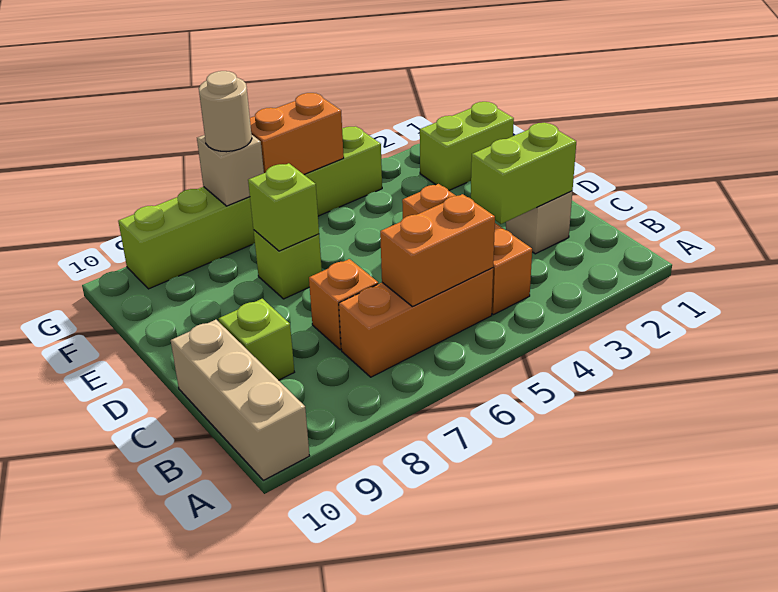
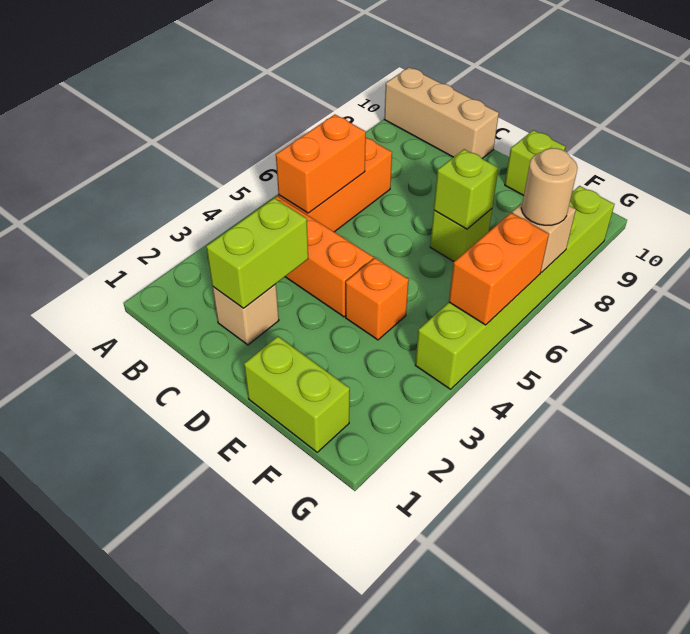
orange brick C7 level 1 -> orange brick E4 level 1
lime brick C9 level 1 -> lime brick E10 level 1
lime brick F1:F2 level 1 -> lime brick E1:F1 level 1

